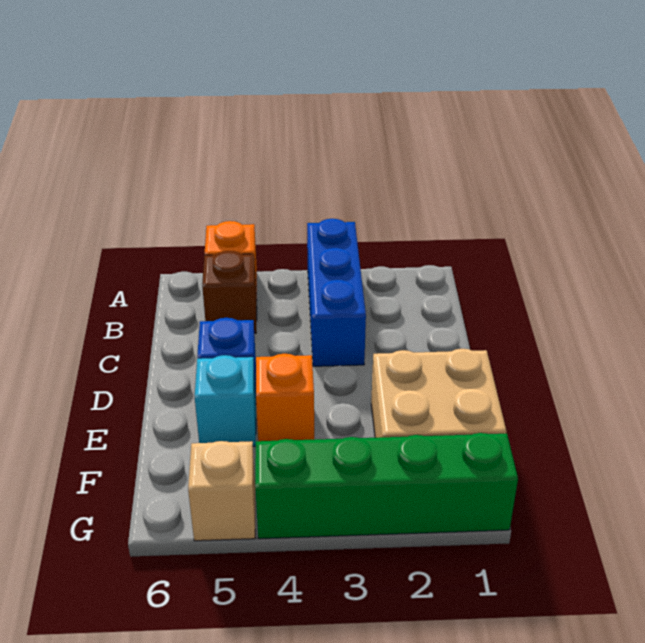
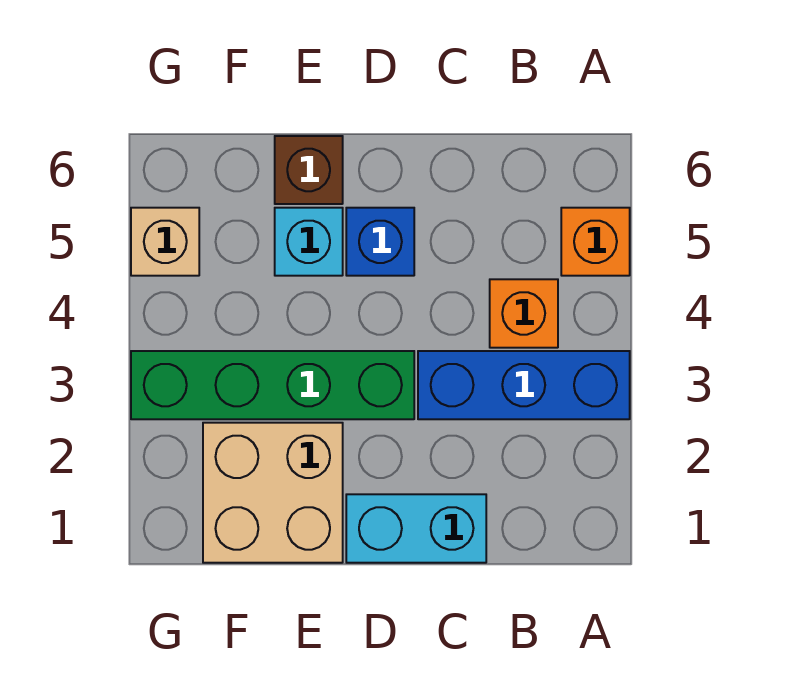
brown brick B5 level 1 -> brown brick E6 level 1
none -> cyan brick C1:D1 level 1
orange brick E4 level 1 -> orange brick B4 level 1
green brick G1:G4 level 1 -> green brick D3:G3 level 1

